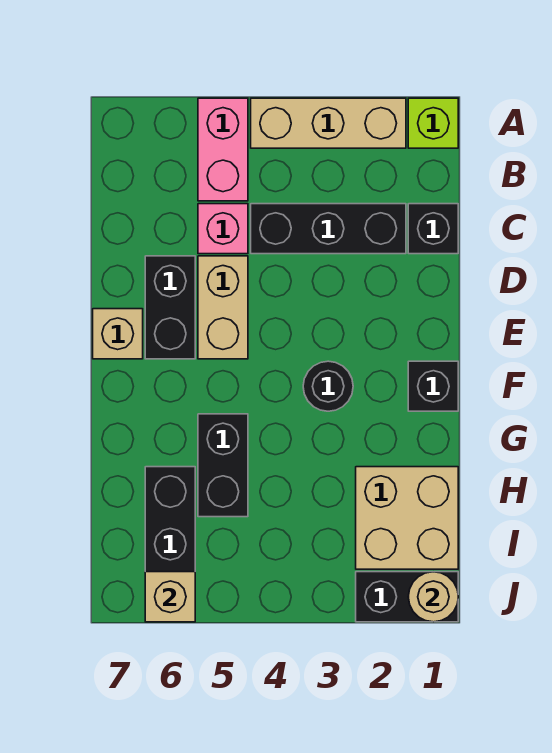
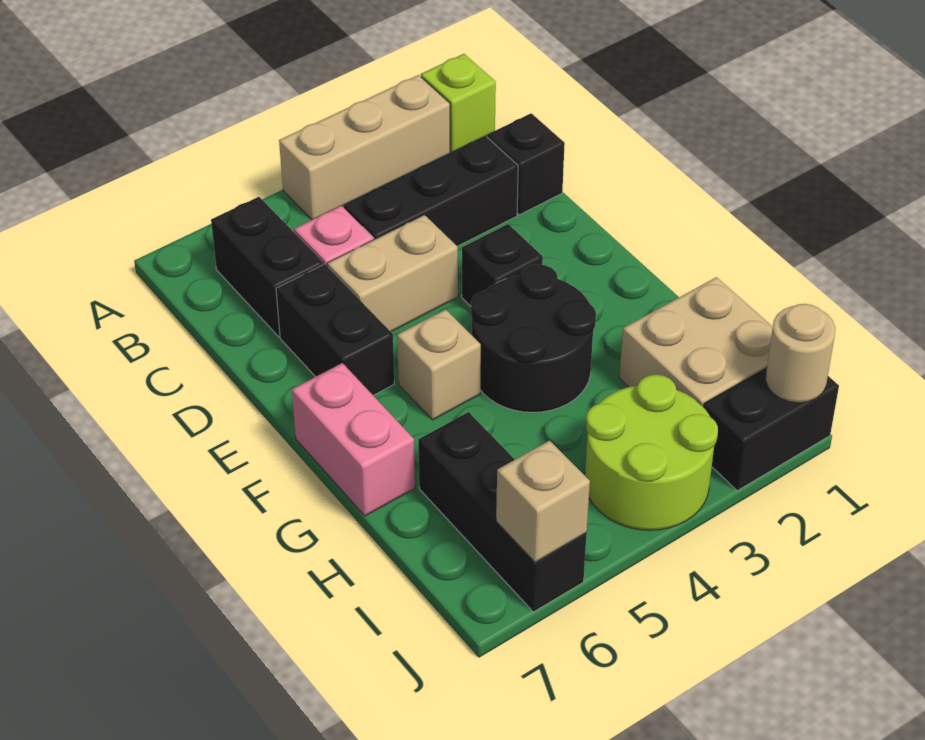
pink brick A5:B5 level 1 -> pink brick F7:G7 level 1
tan brick D5:E5 level 1 -> tan brick D4:D5 level 1
tan brick E7 level 1 -> tan brick F5 level 1
black brick F1 level 1 -> black brick E3 level 1
black round brick F3 level 1 -> black round brick F3:G4 level 1
black brick G5:H5 level 1 -> black brick B6:C6 level 1
none -> lime round brick I3:J4 level 1

